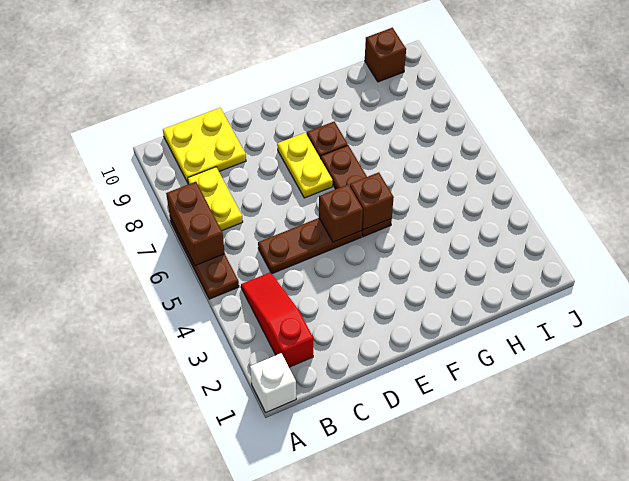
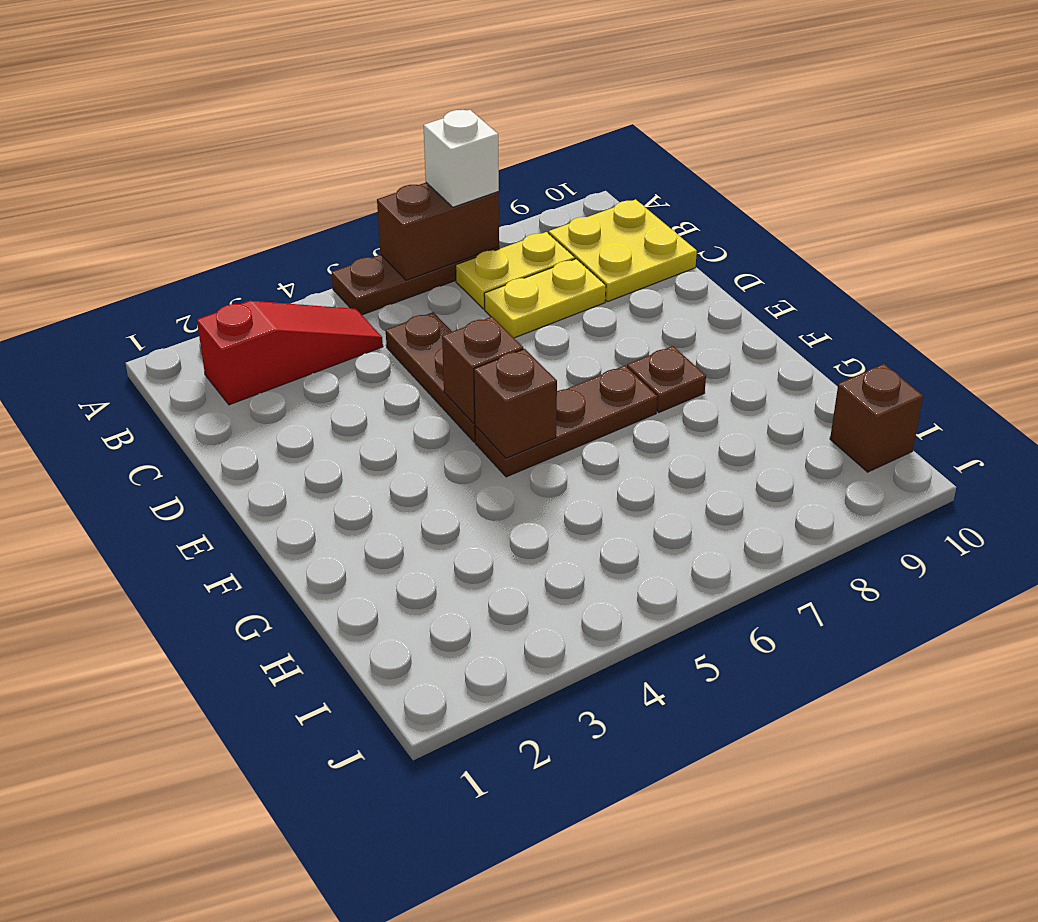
white brick A1 level 1 -> white brick A7 level 3
yellow plate E7:E8 level 1 -> yellow plate C7:C8 level 1

